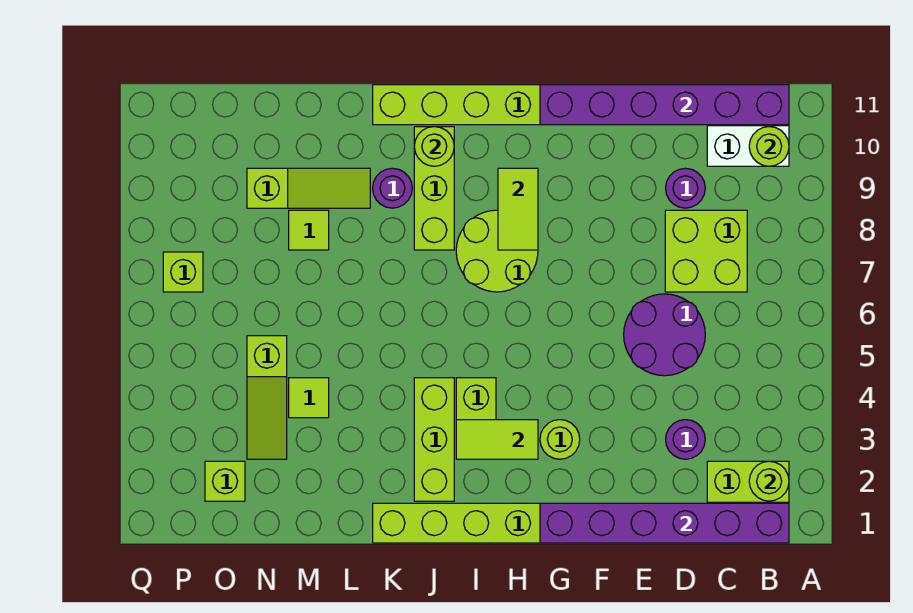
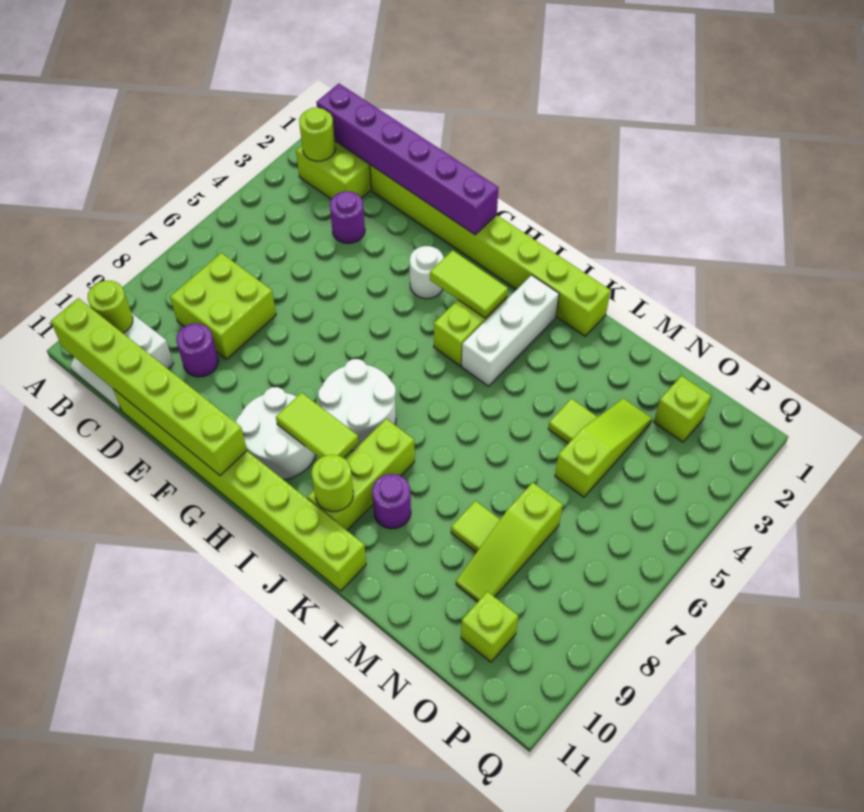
purple brick B11:G11 level 2 -> lime brick B11:G11 level 2
purple round brick D5:E6 level 1 -> none
lime round brick G3 level 1 -> white round brick G3 level 1
none -> white round brick G9:H10 level 1
lime round brick H7:I8 level 1 -> white round brick H7:I8 level 1
lime tile H8:H9 level 2 -> lime tile H9:I9 level 2
lime brick J2:J4 level 1 -> white brick J2:J4 level 1
lime slope L9:N9 level 1 top N -> lime slope N7:N9 level 1 top 7
lime brick P7 level 1 -> lime brick O10 level 1

